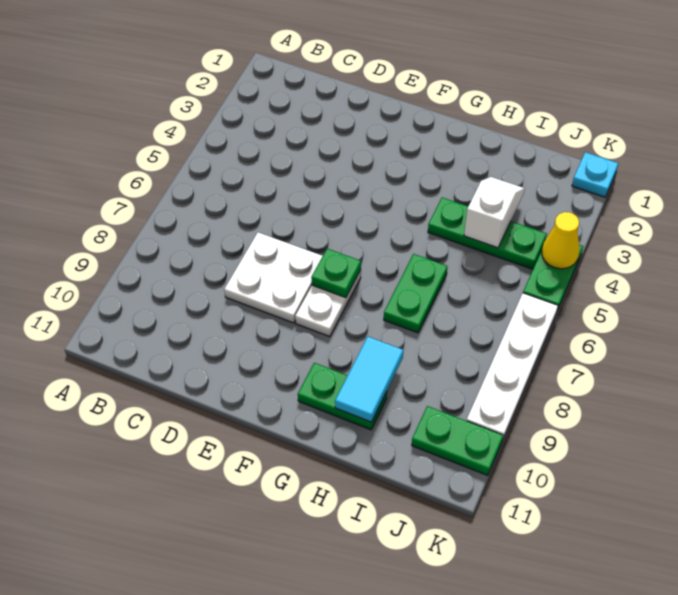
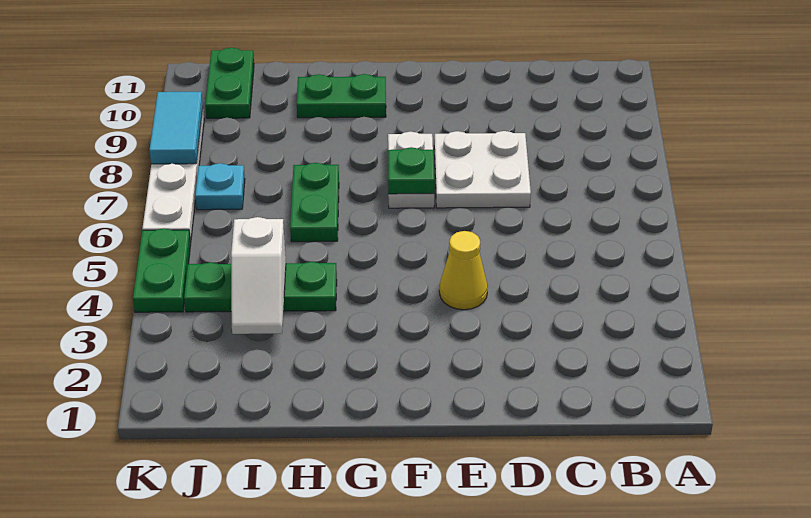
cyan tile H9:H10 level 2 -> cyan tile K8:K9 level 2
green plate J10:K10 level 1 -> green plate J10:J11 level 1
cyan plate K1 level 1 -> cyan plate J7 level 1
yellow cone K4 level 2 -> yellow cone E4 level 1

